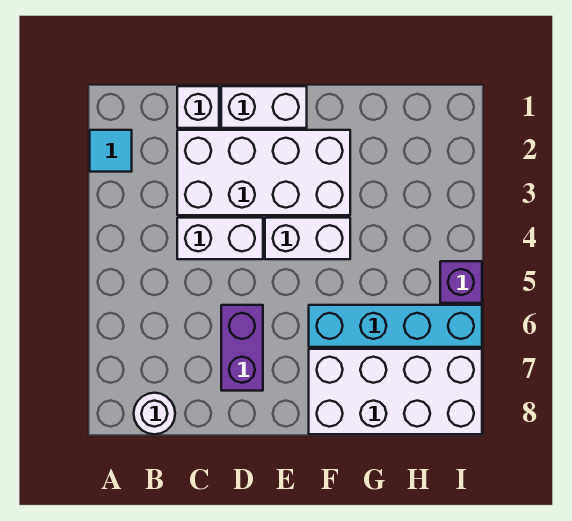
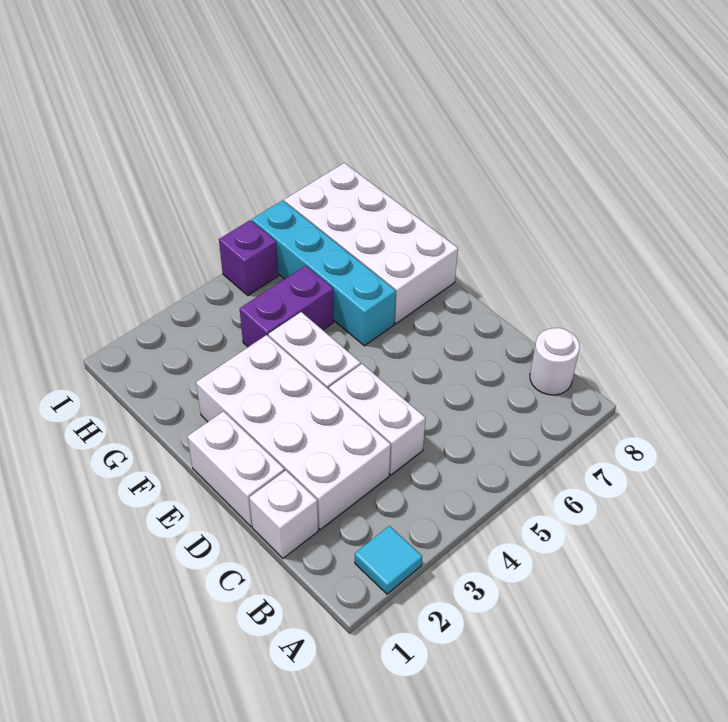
purple brick D6:D7 level 1 -> purple brick G4:G5 level 1

